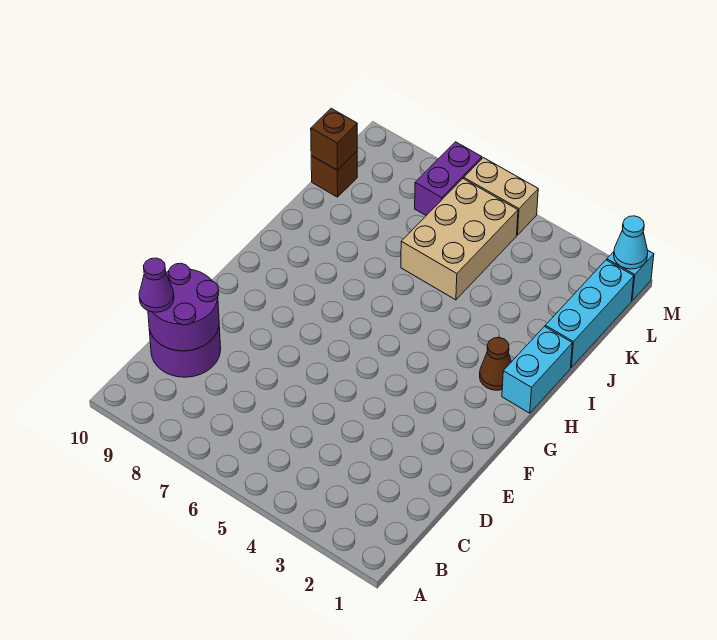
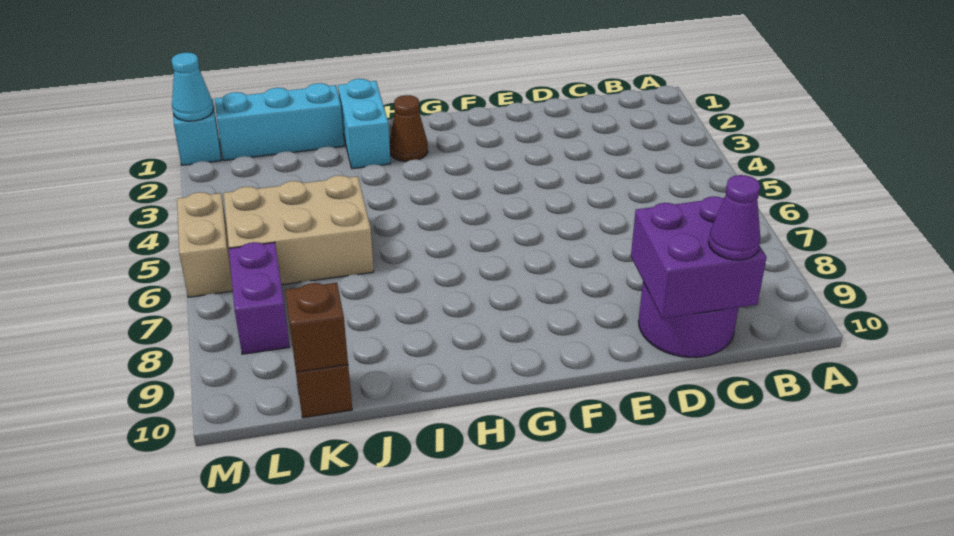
purple round brick C9:D10 level 2 -> purple brick C9:D10 level 2
cyan brick H1:I1 level 1 -> cyan brick I1:I2 level 1
purple brick L7:M7 level 1 -> purple brick L7:L8 level 1

